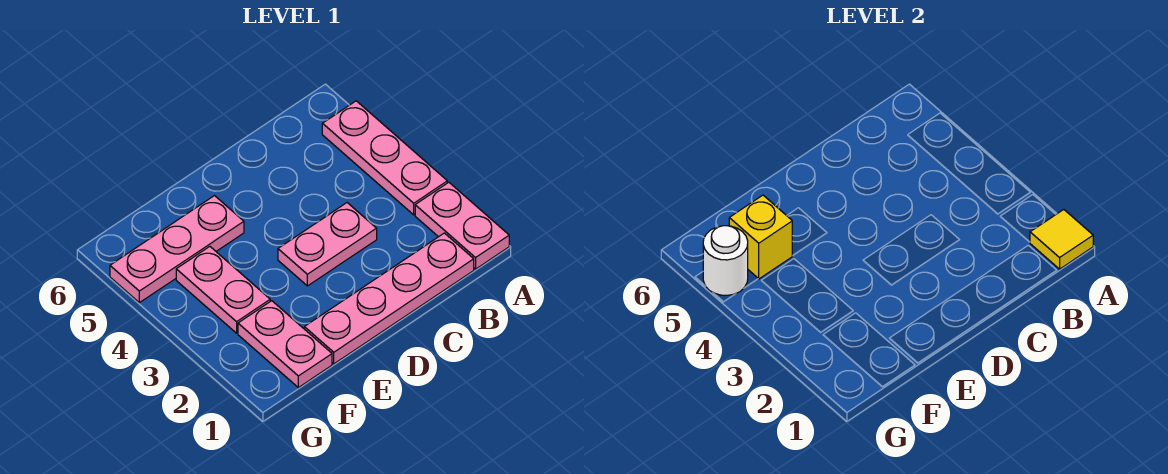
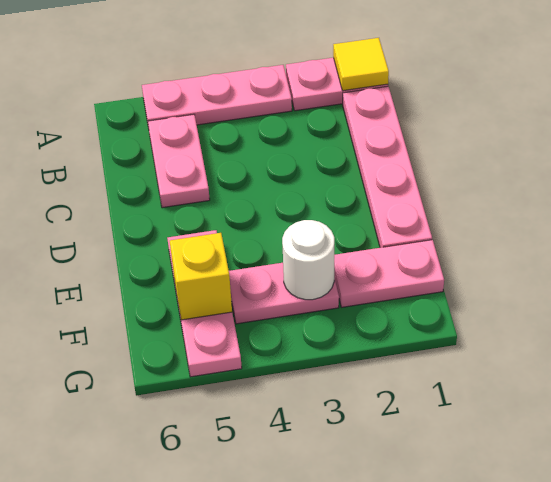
pink plate C3:D3 level 1 -> pink plate B5:C5 level 1
white round brick G5 level 2 -> white round brick F3 level 2

